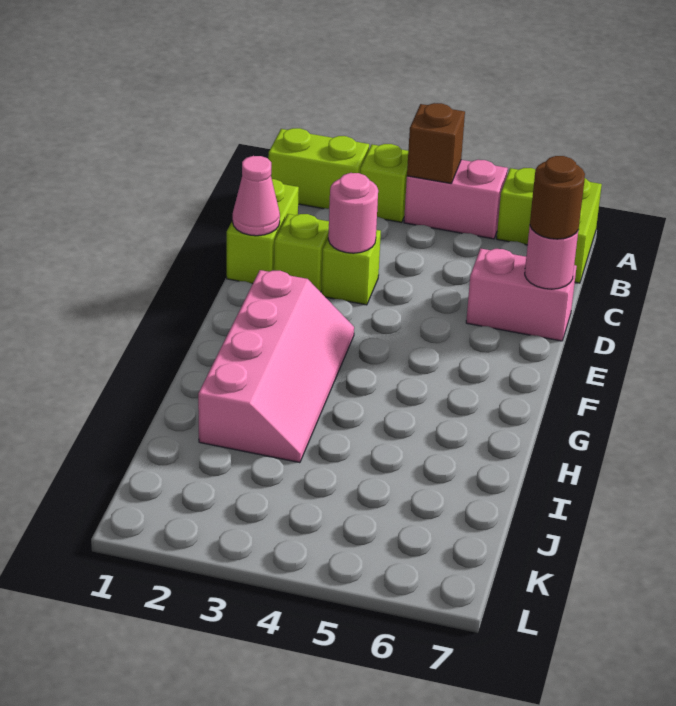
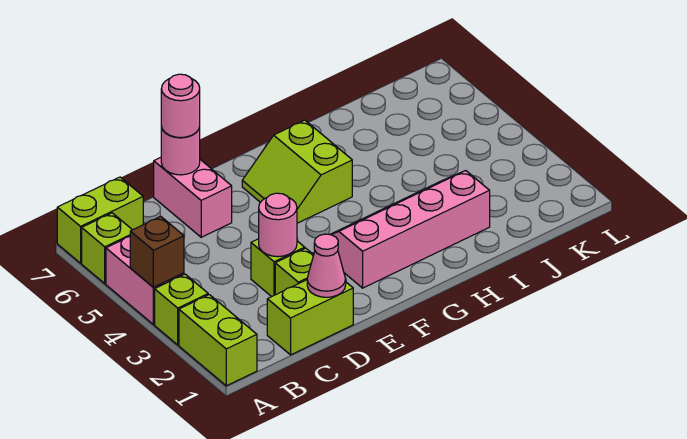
brown round brick D7 level 3 -> pink round brick D7 level 3
none -> lime slope F5:G6 level 1 top G

